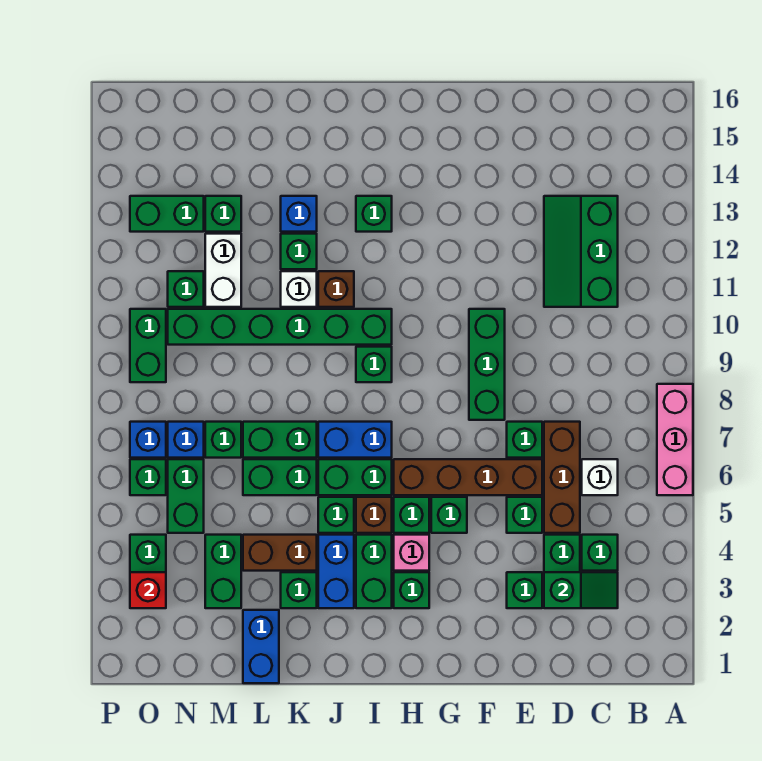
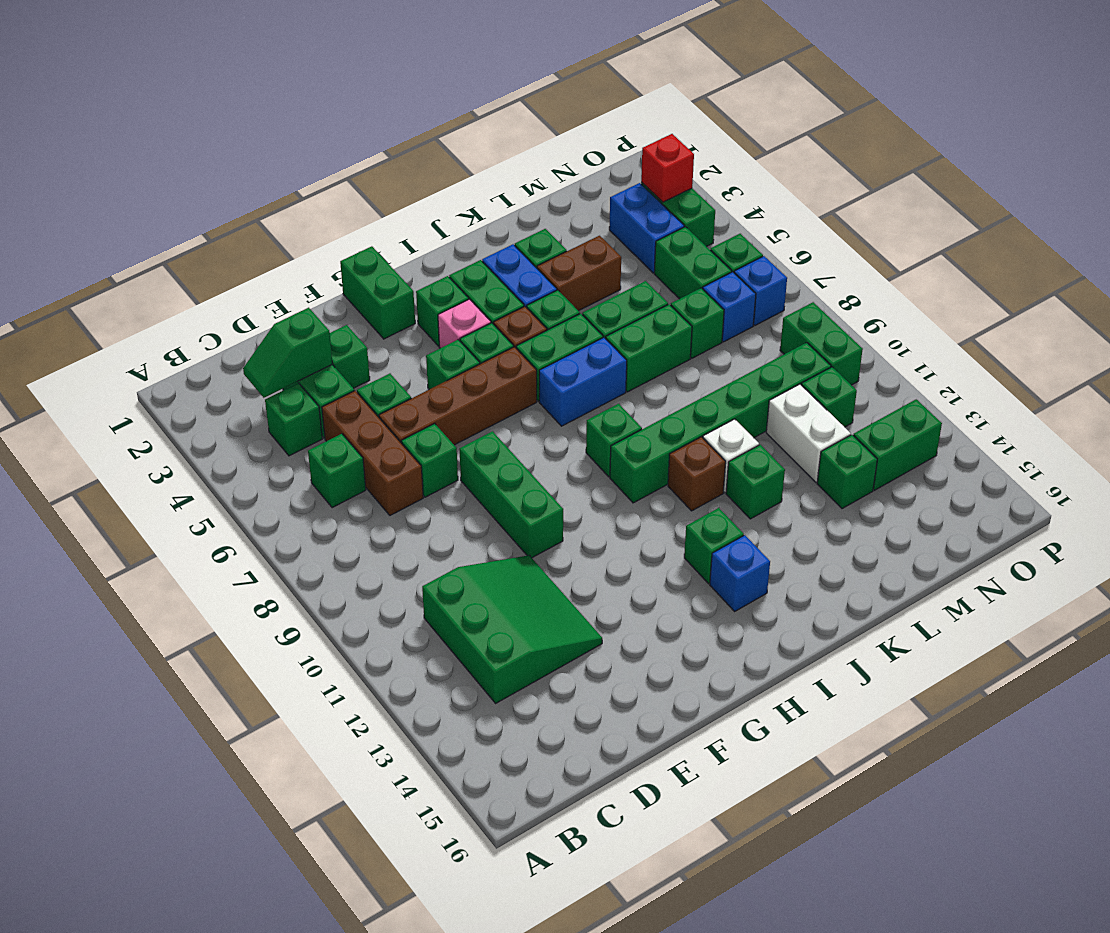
pink brick A6:A8 level 1 -> none
white brick C6 level 1 -> green brick C6 level 1
green slope C11:D13 level 1 top C -> green slope C11:E13 level 1 top C
blue brick K13 level 1 -> blue brick I14 level 1
blue brick L1:L2 level 1 -> blue brick N3:N4 level 1
green brick M3:M4 level 1 -> green brick G1:G2 level 1

